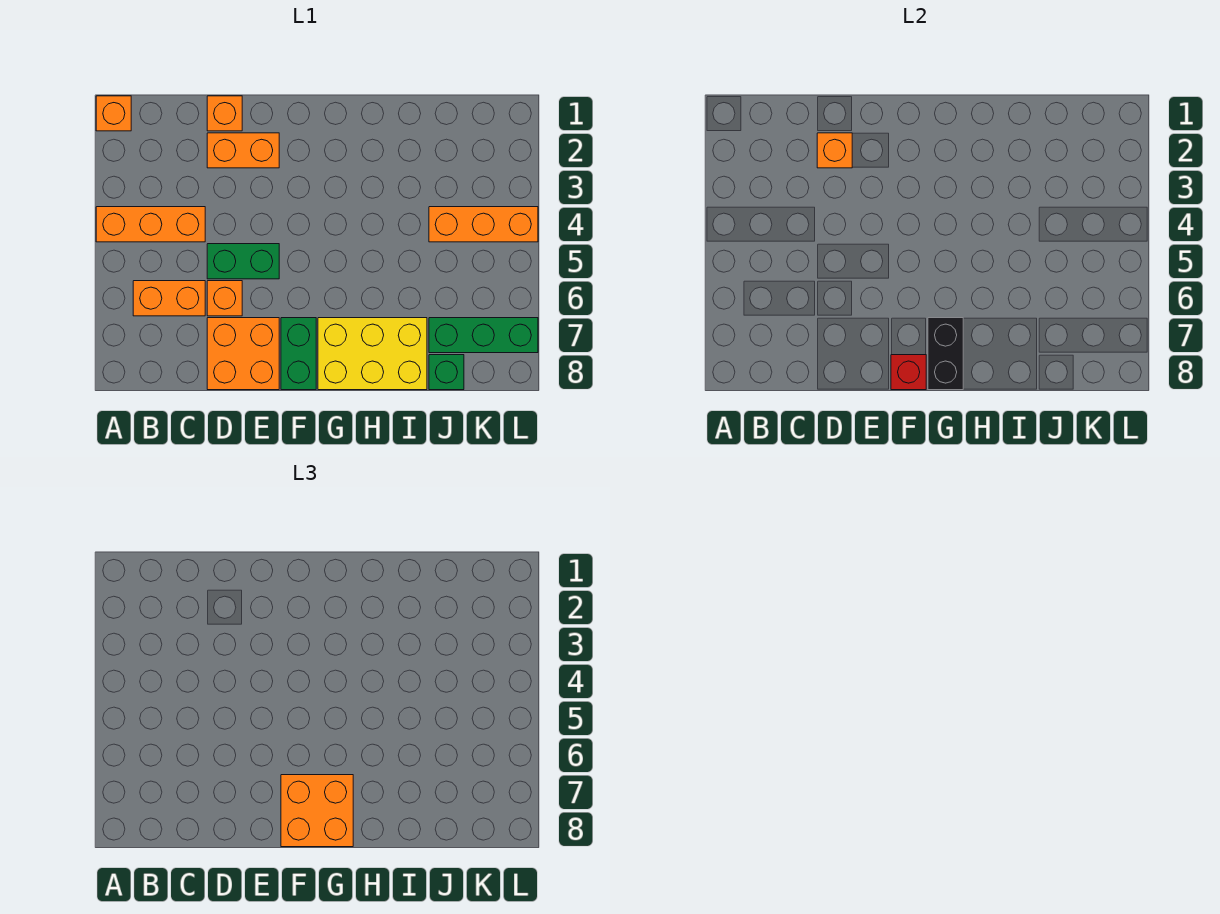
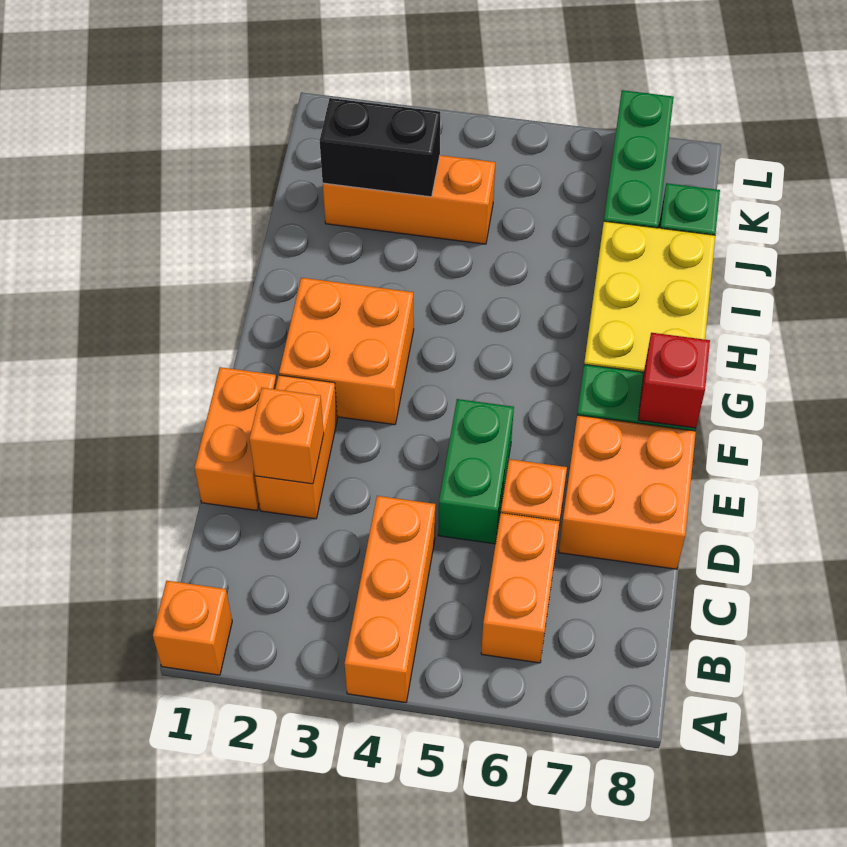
orange brick D1 level 1 -> orange brick D1:E1 level 1
orange brick F7:G8 level 3 -> orange brick F2:G3 level 1
black brick G7:G8 level 2 -> black brick J2:J3 level 2
orange brick J4:L4 level 1 -> orange brick J2:J4 level 1

